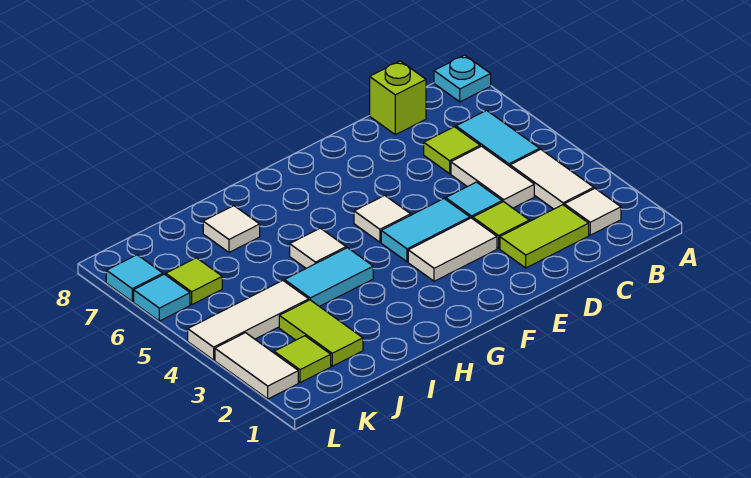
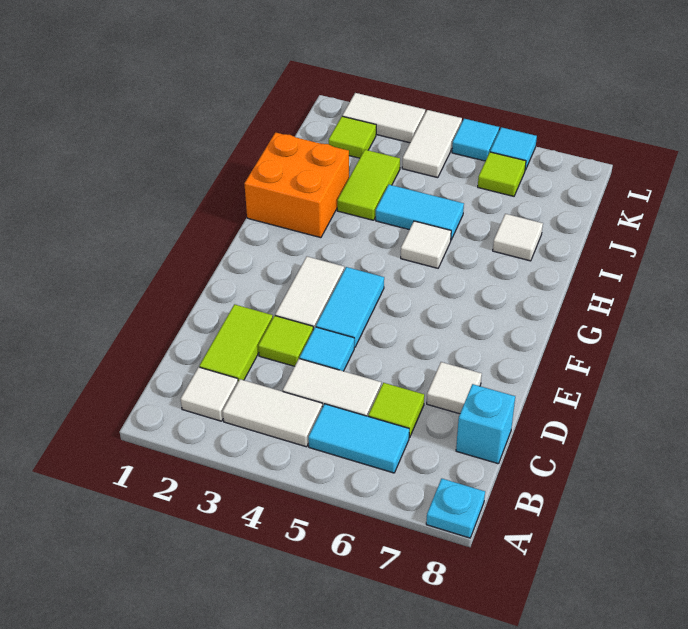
lime brick C8 level 1 -> cyan brick C8 level 1
white tile F5 level 1 -> white tile D7 level 1
none -> orange brick H1:I2 level 1
cyan tile H4:I4 level 1 -> cyan tile I4:I5 level 1
lime tile J2:J3 level 1 -> lime tile I3:J3 level 1
white tile J4:L4 level 1 -> white tile K4:L4 level 1
cyan tile L7 level 1 -> cyan tile L5 level 1

